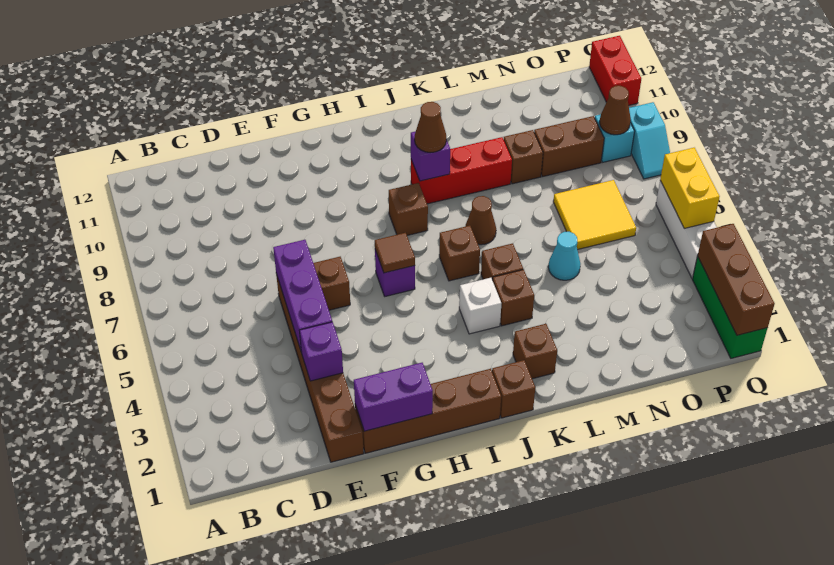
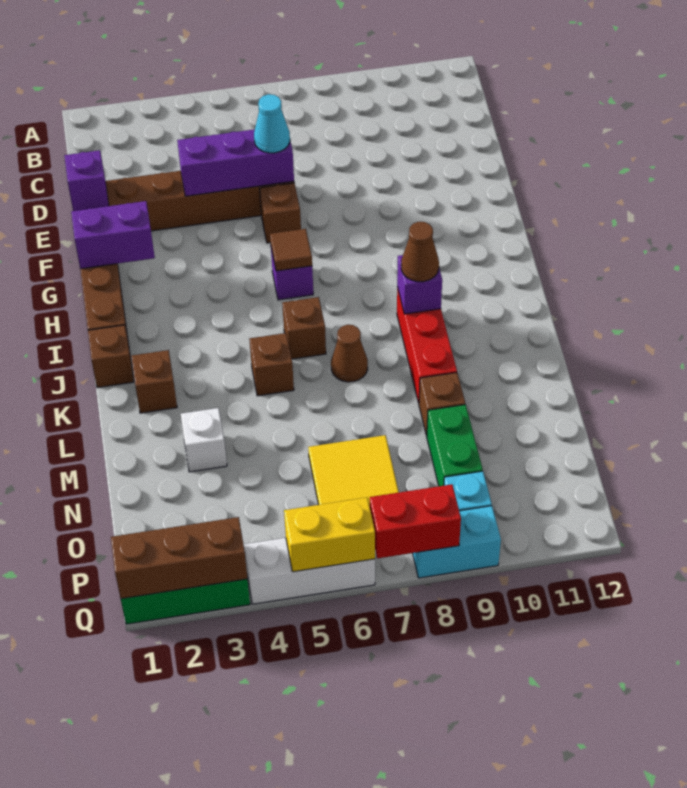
purple brick E3 level 2 -> purple brick E1 level 2
purple brick F1:G1 level 2 -> purple brick G1:G2 level 2
brown brick I8 level 1 -> none
white brick J4 level 1 -> white brick M3 level 1
brown brick K4 level 1 -> none
cyan cone M5 level 1 -> cyan cone E6 level 3
brown brick N9:O9 level 1 -> green brick N9:O9 level 1
brown cone P9 level 2 -> none
cyan slope Q8:Q9 level 1 top 9 -> cyan brick Q8:Q9 level 1
red brick Q11:Q12 level 1 -> red brick Q7:Q8 level 2

